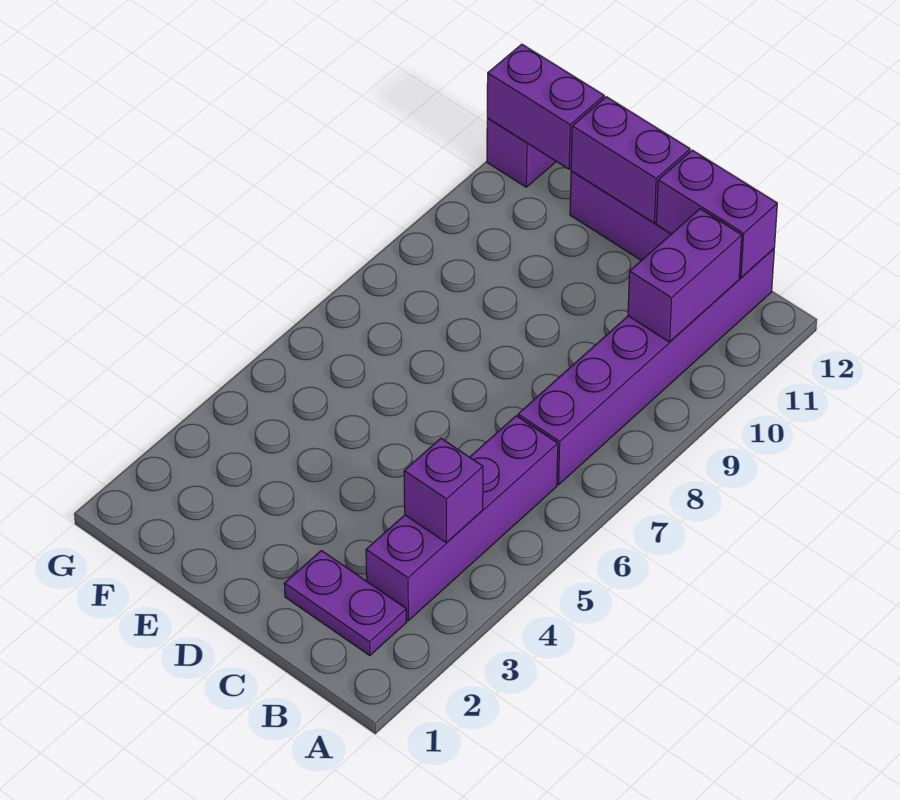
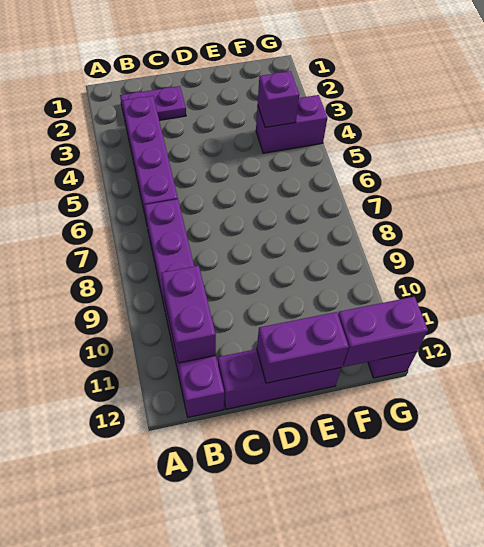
purple brick B4 level 2 -> purple brick F4 level 2
purple brick B12:C12 level 2 -> purple brick F4:G4 level 1

